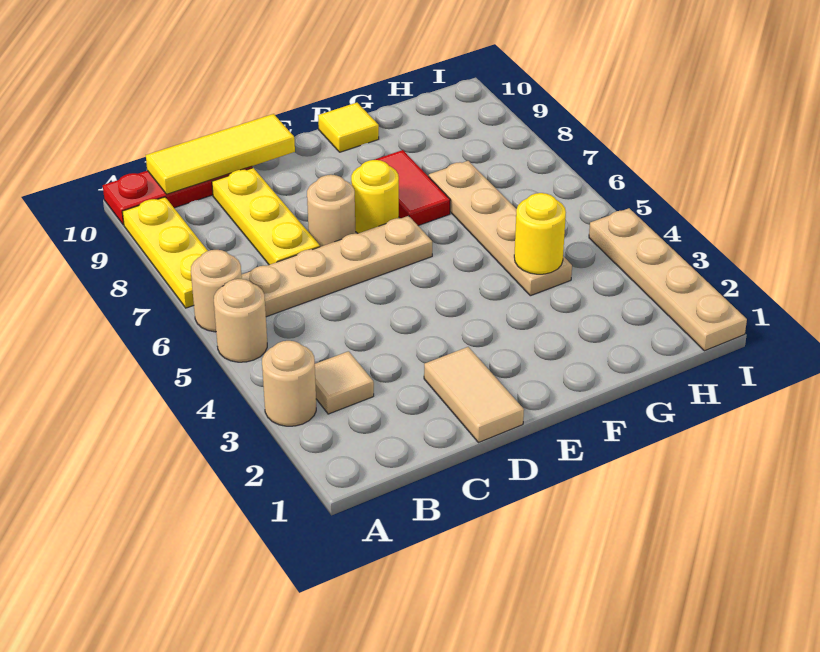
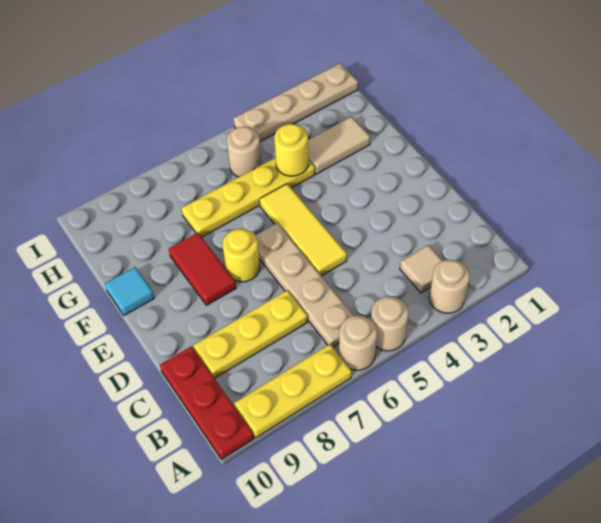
yellow tile B10:D10 level 2 -> yellow tile D5:F5 level 1
tan tile D1:D2 level 1 -> tan tile G2:G3 level 1
tan round brick D7 level 1 -> tan round brick H5 level 1
red tile F7:F8 level 1 -> red tile E8:F8 level 1
yellow tile F10 level 1 -> cyan tile F10 level 1
tan plate G4:G7 level 1 -> yellow plate G4:G7 level 1

